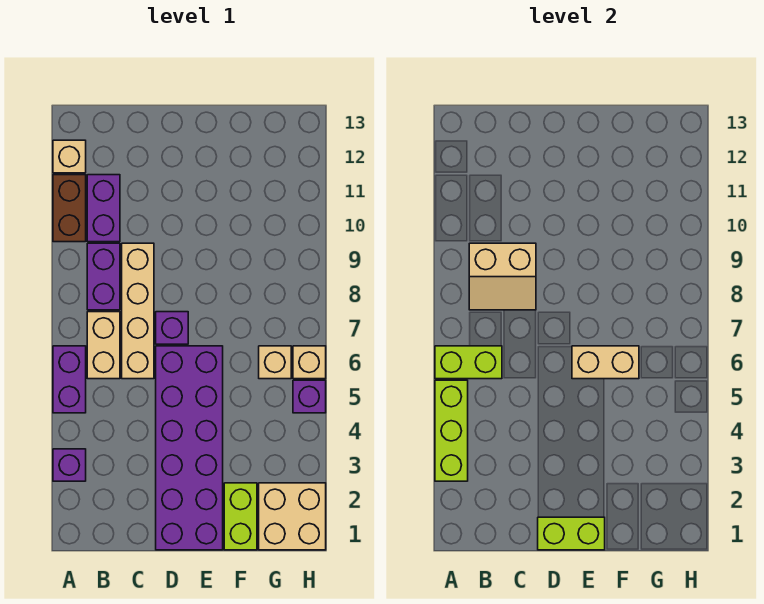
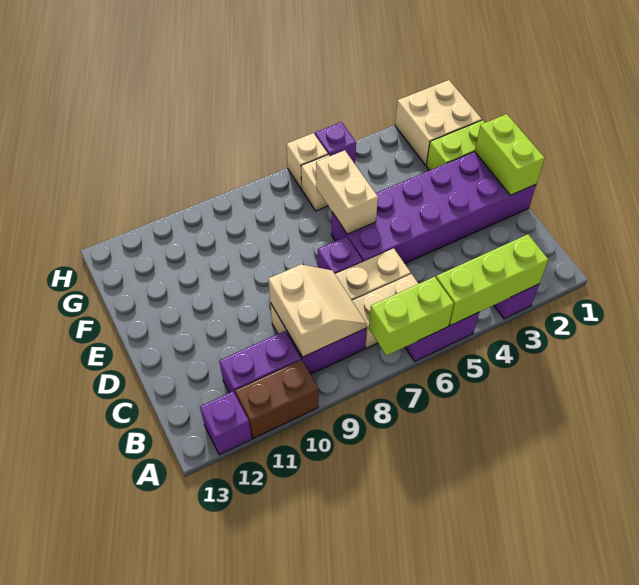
lime brick A6:B6 level 2 -> lime brick A6:A7 level 2
tan brick A12 level 1 -> purple brick A12 level 1

